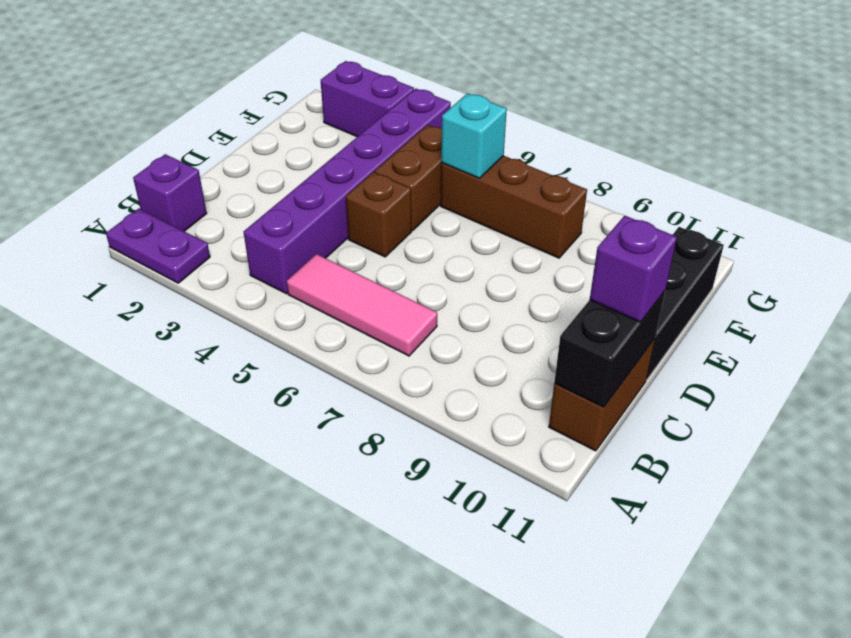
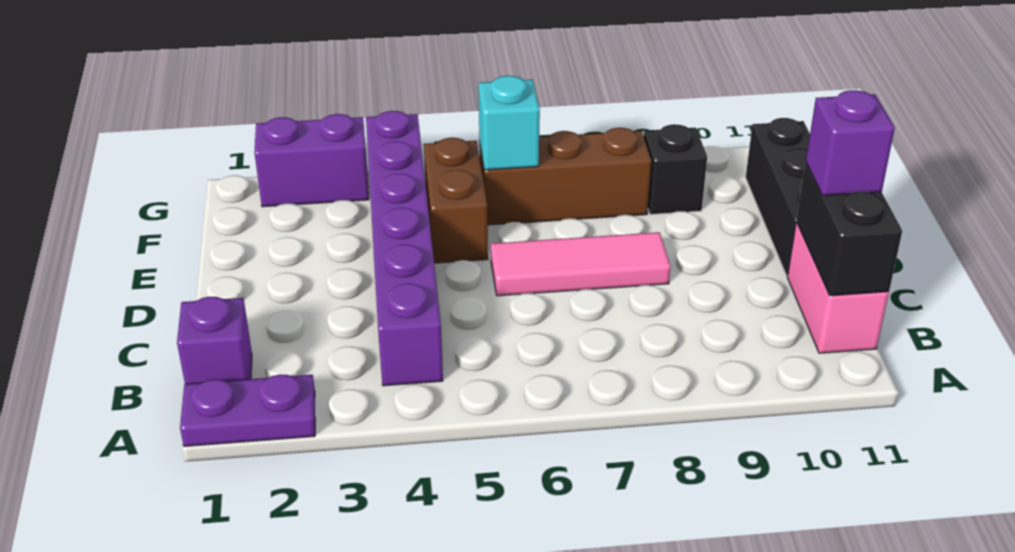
pink tile B5:B7 level 1 -> pink tile D6:D8 level 1
brown brick B11:C11 level 1 -> pink brick B11:C11 level 1
brown brick D5 level 1 -> none
none -> black brick F9 level 1

